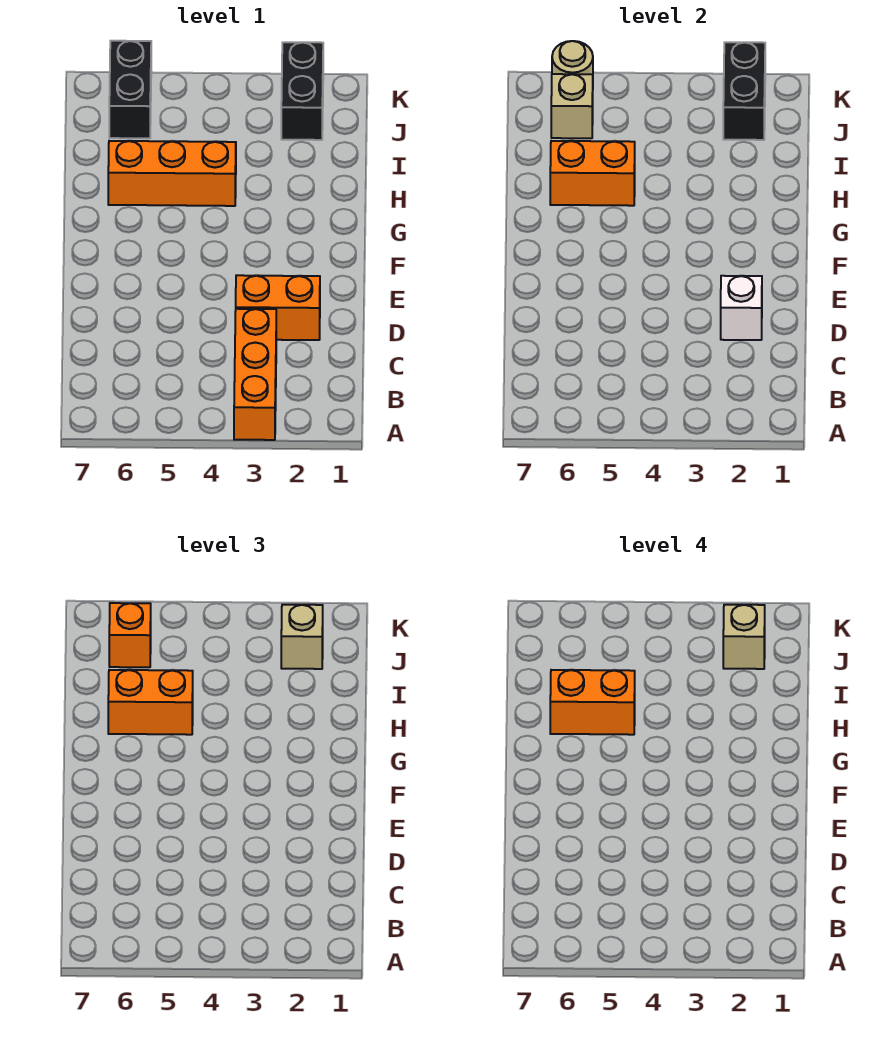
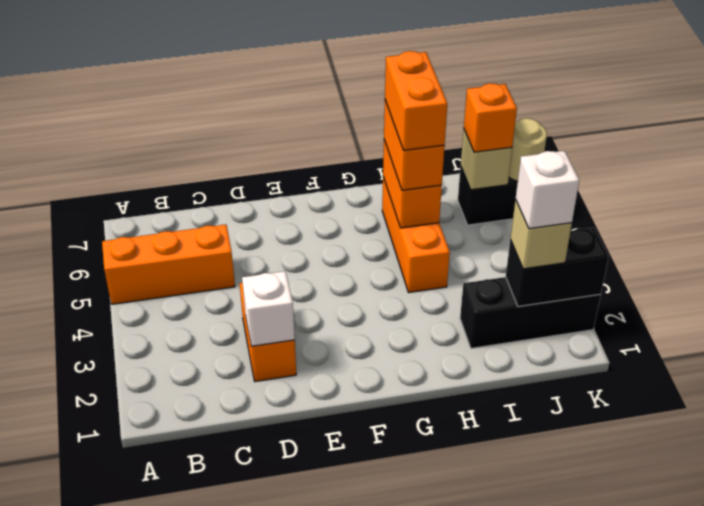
orange brick A3:C3 level 1 -> orange brick A5:C5 level 1
black brick J2:K2 level 1 -> black brick I2:K2 level 1
tan brick J2 level 4 -> white brick J2 level 4

